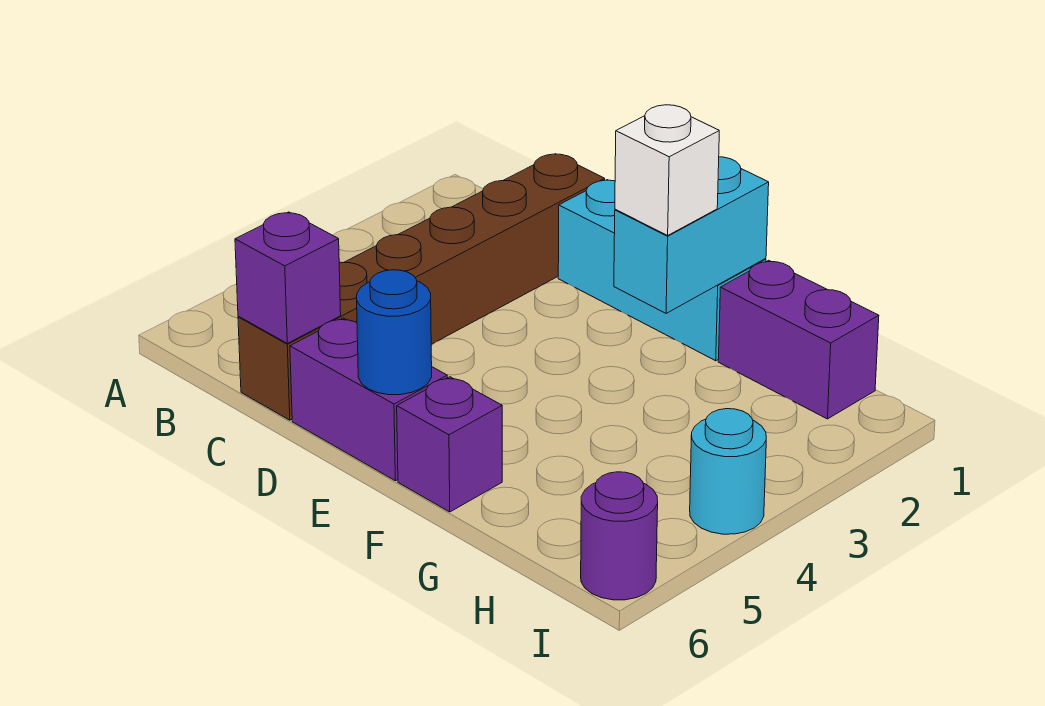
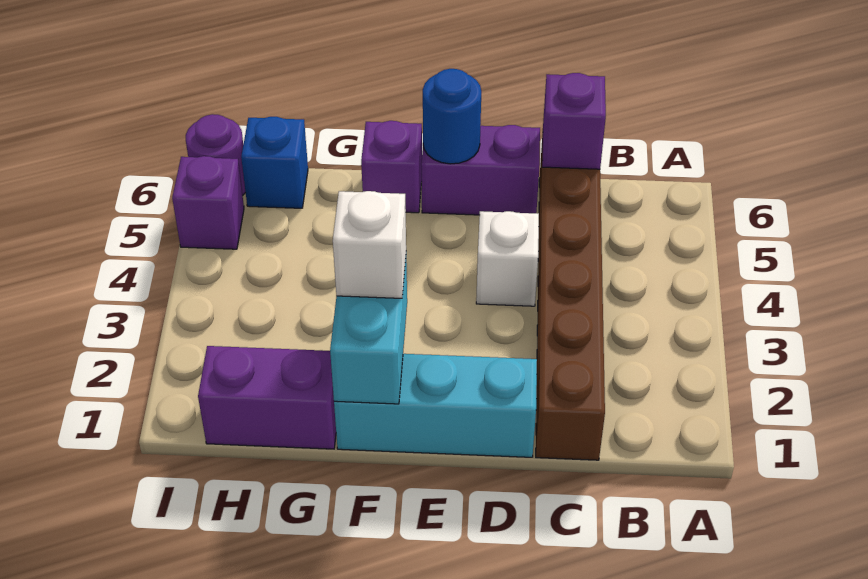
none -> white brick D4 level 1
none -> blue brick H6 level 1
cyan round brick I4 level 1 -> none
none -> purple brick I5 level 1

